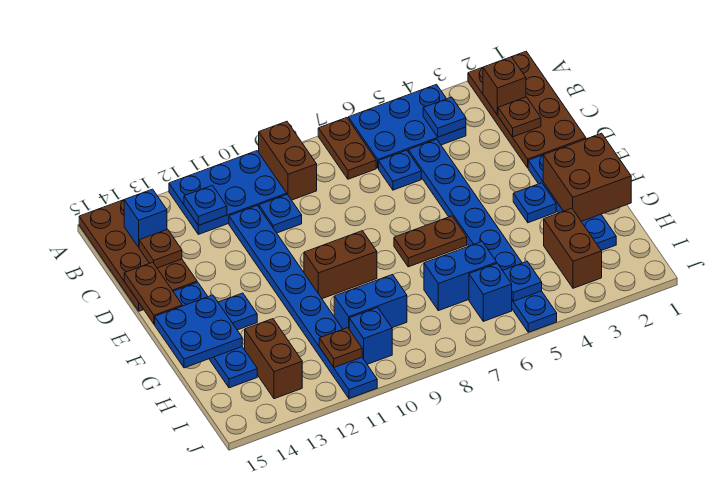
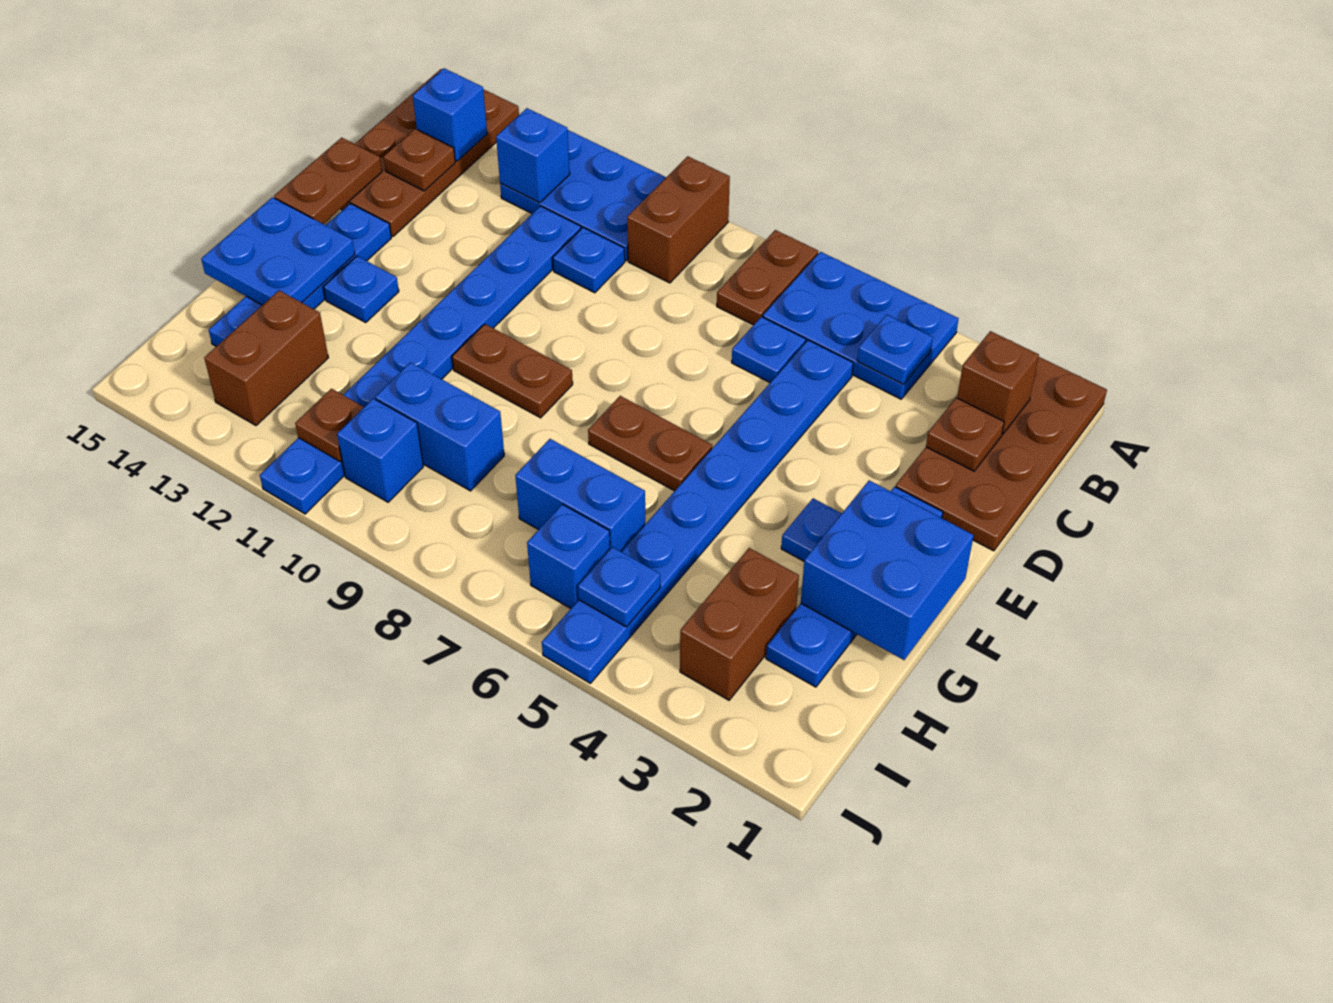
blue plate B12 level 2 -> blue brick B12 level 2
brown brick F1:G2 level 2 -> blue brick F1:G2 level 2
brown brick F9:F10 level 1 -> brown plate F9:F10 level 1

